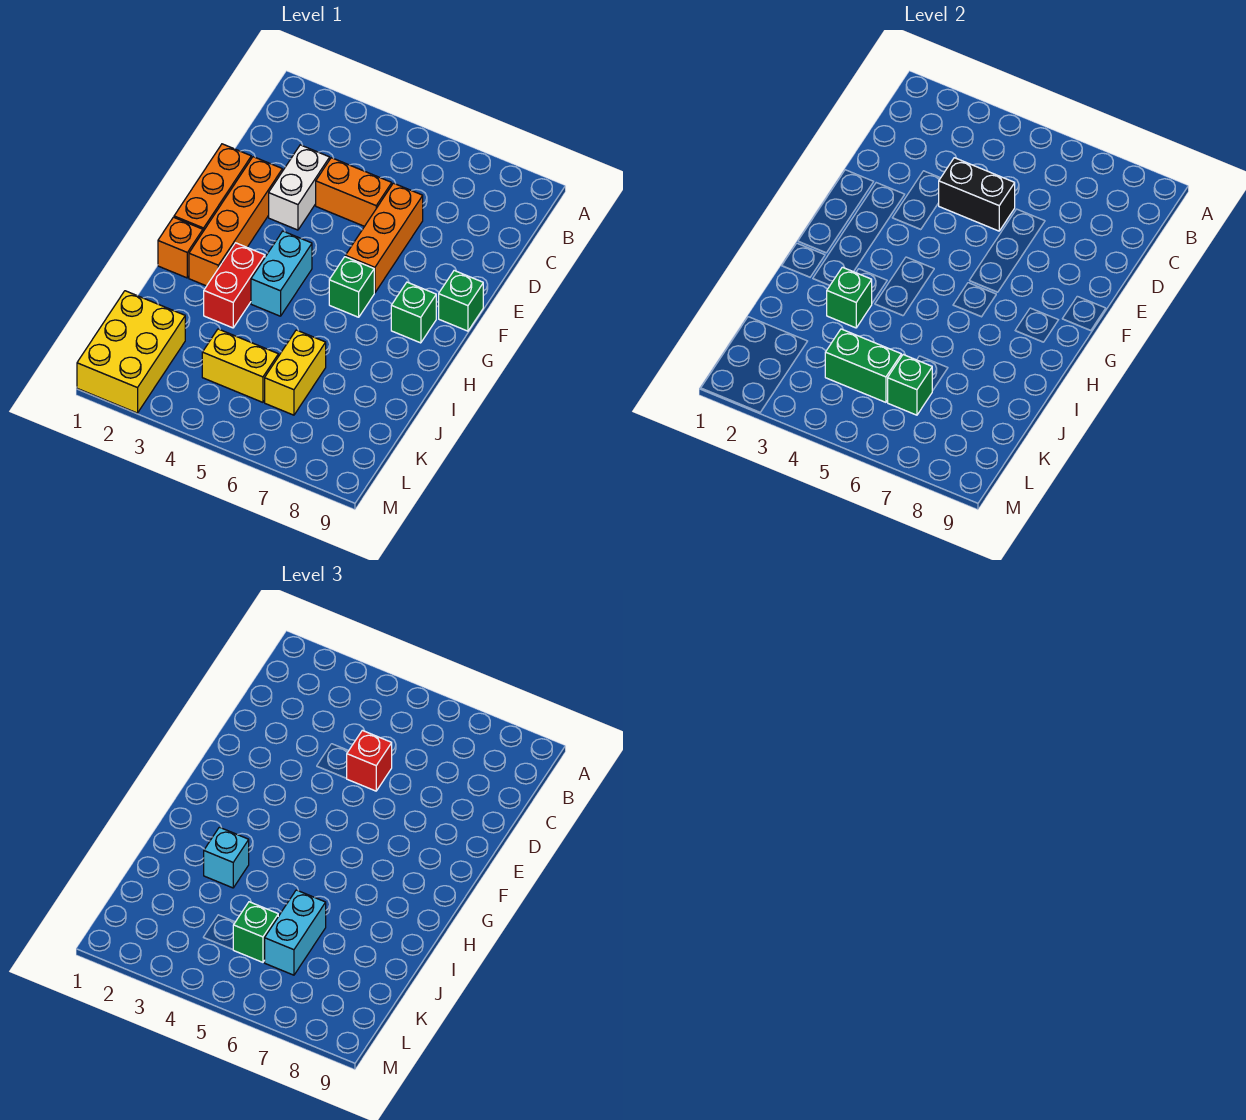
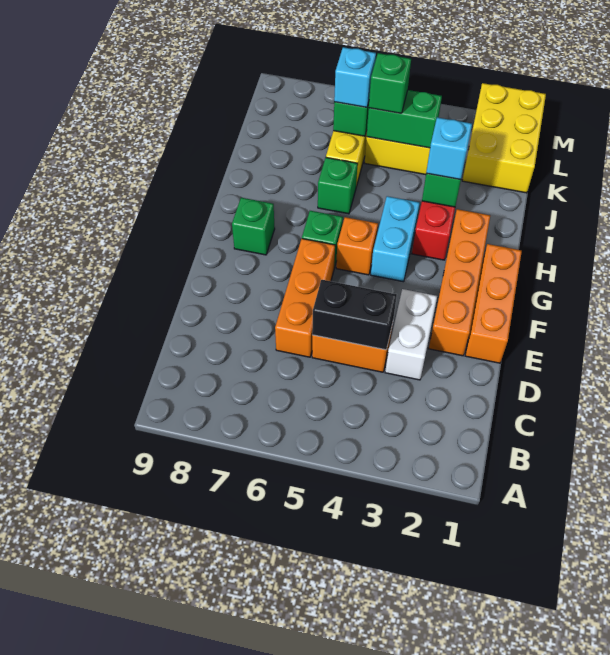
red brick D5 level 3 -> none
green brick F9 level 1 -> green brick I6 level 1
orange brick H1 level 1 -> orange brick G5 level 1
cyan brick J6:K6 level 3 -> cyan brick K6 level 3

